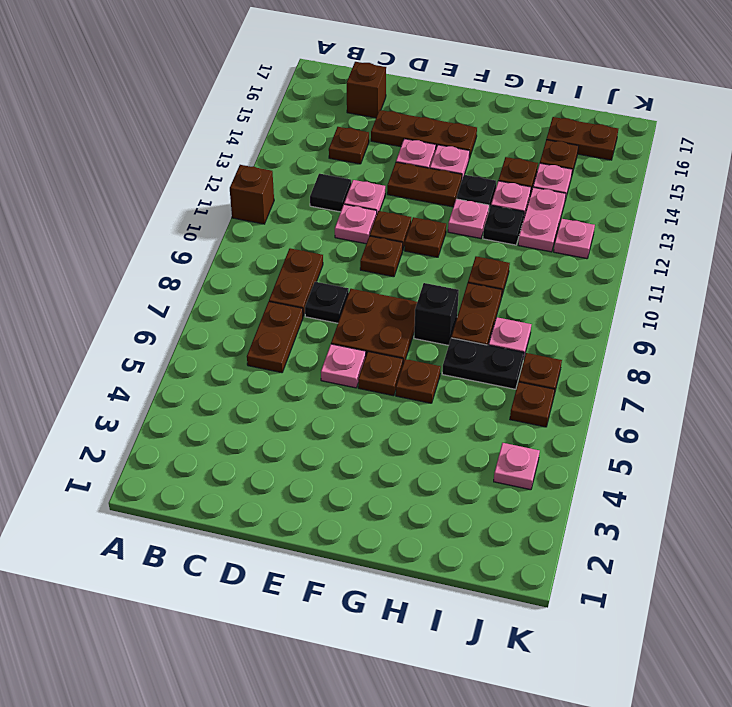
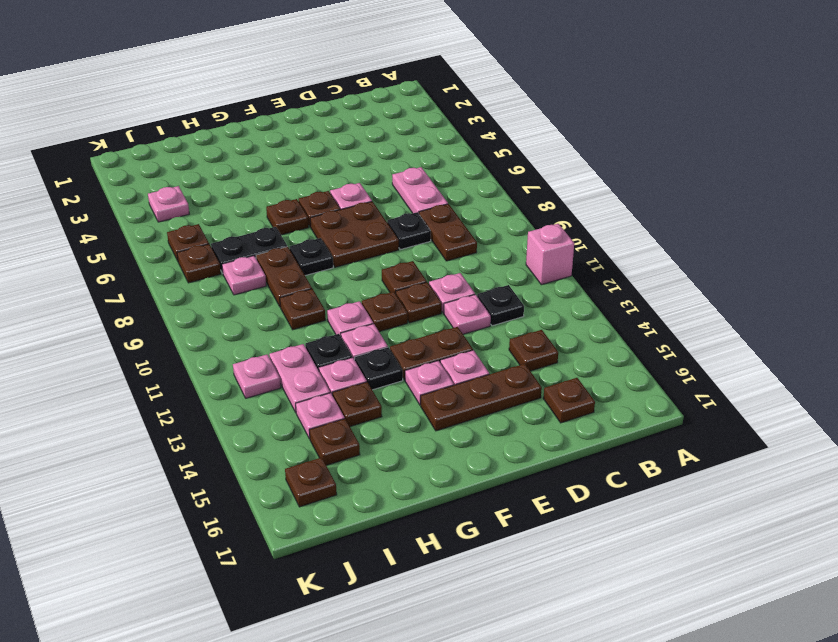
brown brick A11 level 1 -> pink brick A11 level 1
brown plate C6:C7 level 1 -> pink plate C6:C7 level 1
black tile C12 level 1 -> black plate C12 level 1
brown brick C16 level 1 -> brown plate C16 level 1
black brick G8 level 1 -> black plate G8 level 1
none -> pink plate G11 level 1
brown plate I16:J16 level 1 -> brown plate J16 level 1

